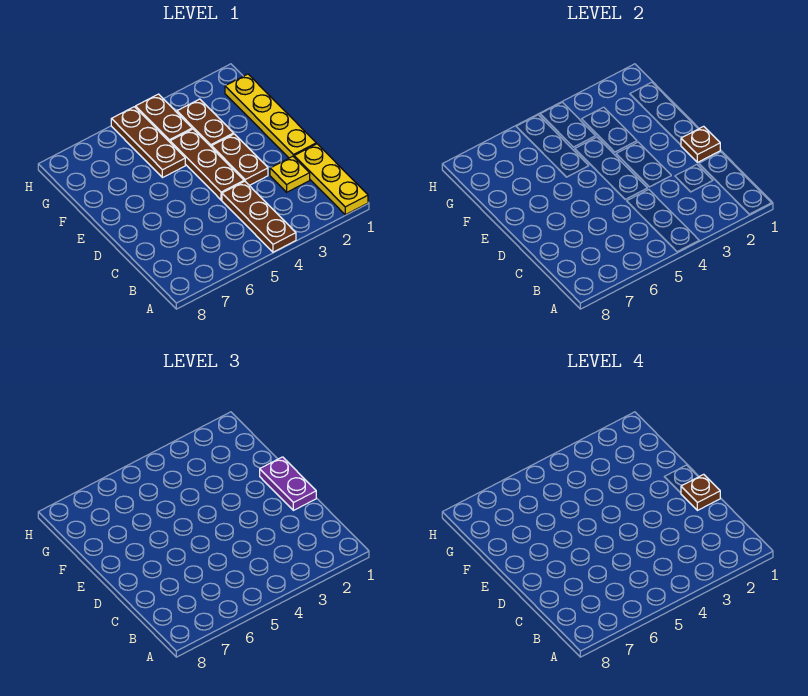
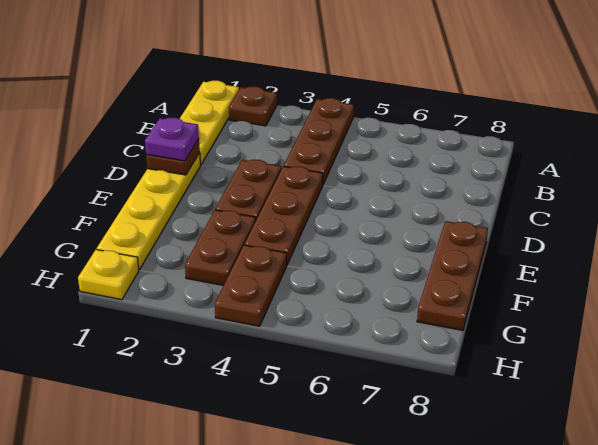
yellow plate C2 level 1 -> yellow plate H1 level 1
purple plate D1:E1 level 3 -> purple plate D1 level 3
brown plate D1 level 4 -> brown plate A2 level 1
brown plate F5:H5 level 1 -> brown plate E8:G8 level 1

